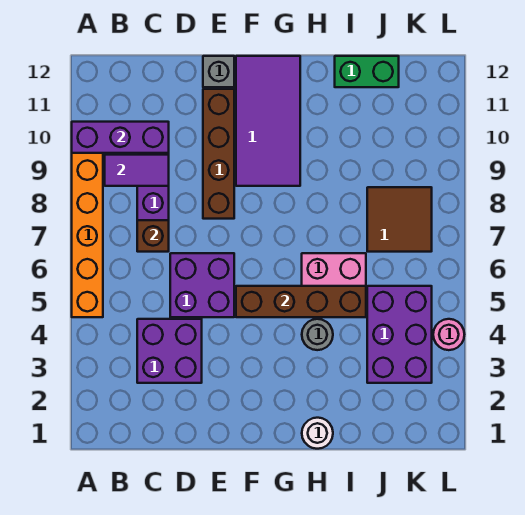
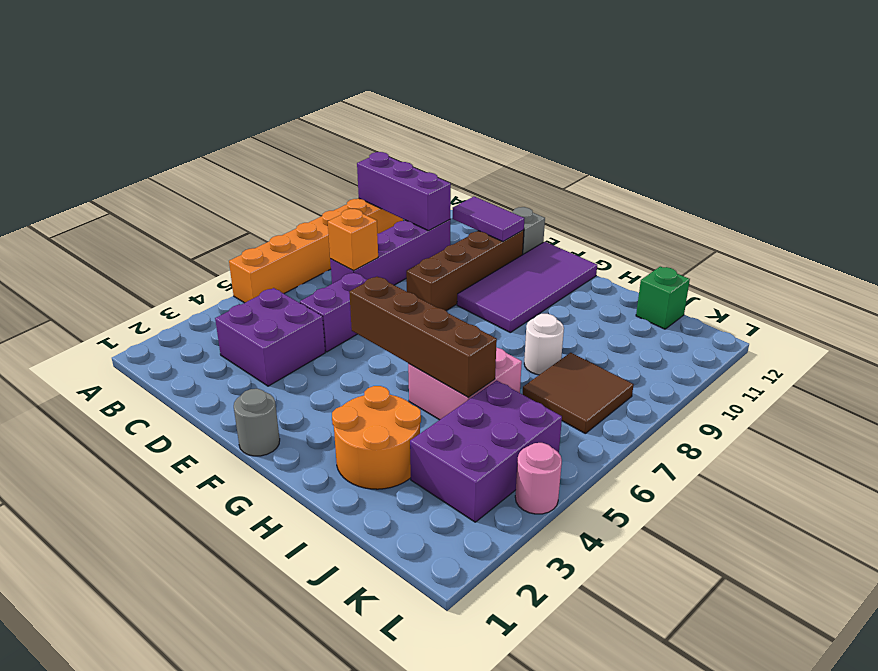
purple tile B9:C9 level 2 -> purple tile D11:E11 level 2
brown brick C7 level 2 -> orange brick C7 level 2
purple brick D5:E6 level 1 -> purple brick D5:D6 level 1
white round brick H1 level 1 -> white round brick I8 level 1
none -> orange round brick H2:I3 level 1
grey round brick H4 level 1 -> grey round brick F1 level 1
green brick I12:J12 level 1 -> green brick J12 level 1

